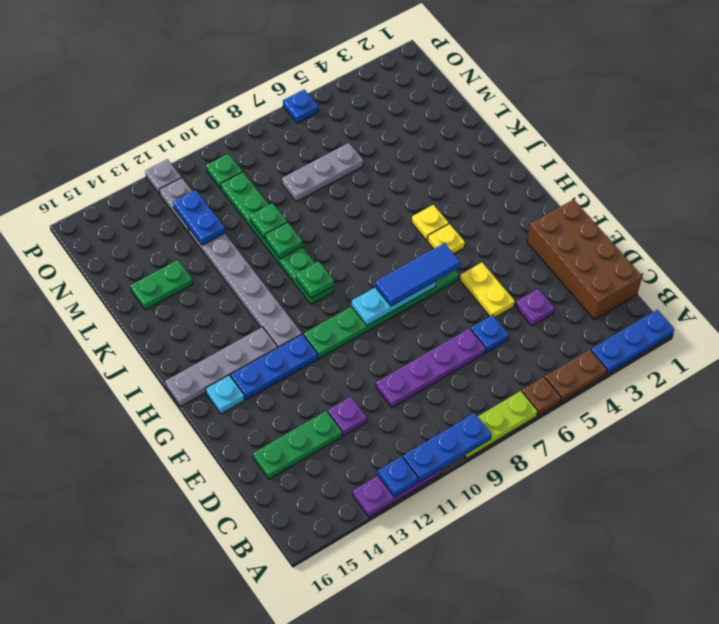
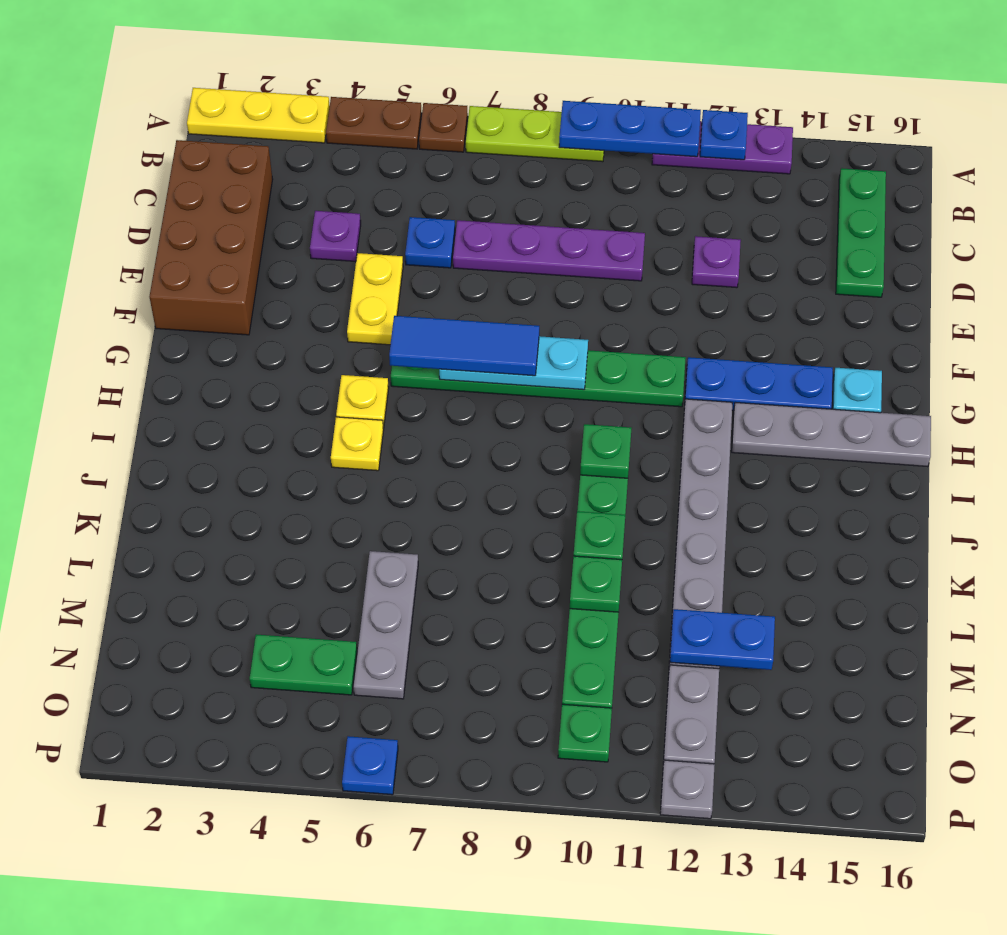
blue plate A1:A3 level 1 -> yellow plate A1:A3 level 1
green plate D13:D15 level 1 -> green plate B15:D15 level 1
green plate L14:L15 level 1 -> green plate N4:N5 level 1
grey plate M6:M8 level 1 -> grey plate L6:N6 level 1
blue plate M12:N12 level 2 -> blue plate M12:M13 level 2

